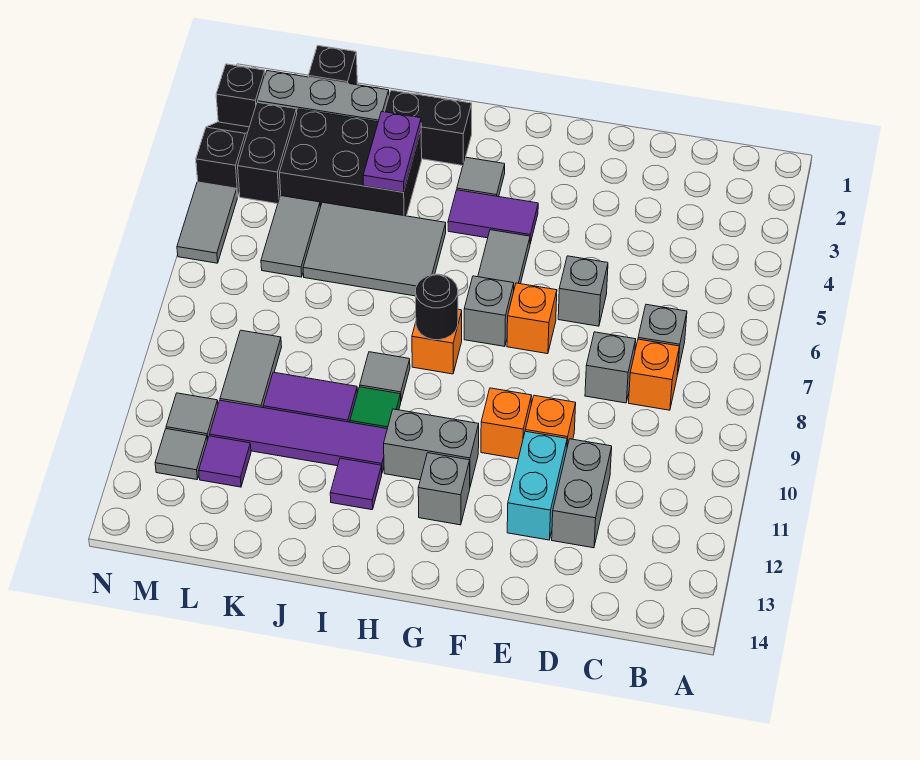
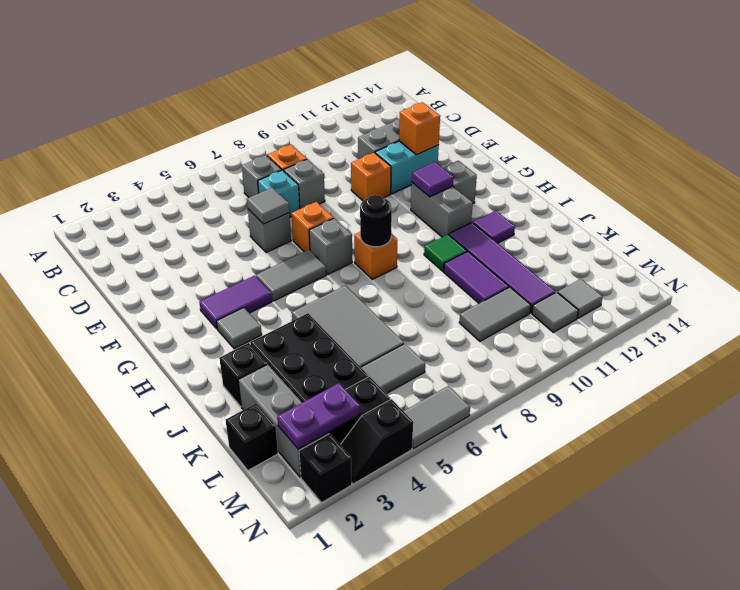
none -> cyan brick D7 level 1
orange brick F10 level 1 -> orange brick E12 level 2
purple tile G4:H4 level 1 -> purple tile G3:G4 level 1
black brick I2:J2 level 1 -> black brick J2 level 1
grey tile I9 level 1 -> grey tile E6 level 2
purple plate J3:J4 level 2 -> purple plate M2:M3 level 2
purple tile L12 level 1 -> purple tile G11 level 2

